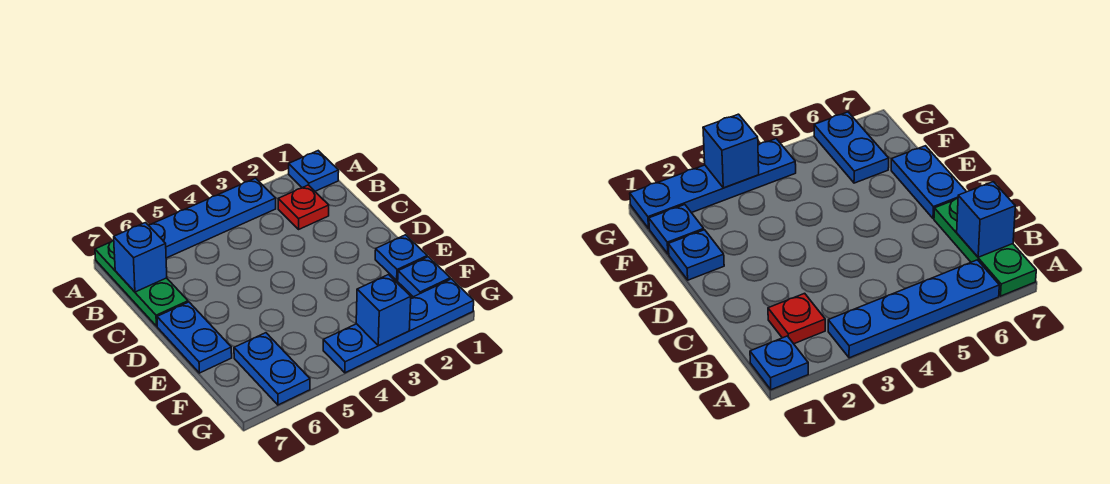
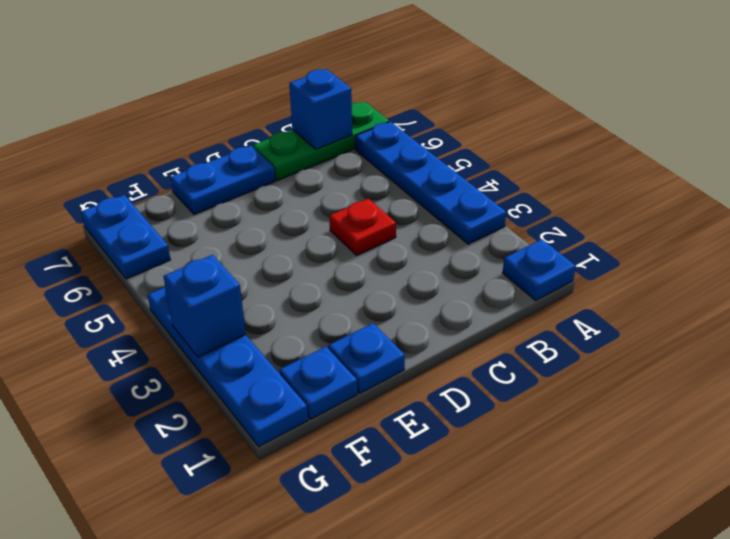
red plate B2 level 1 -> red plate C4 level 1
blue plate F6:G6 level 1 -> blue plate G6:G7 level 1

